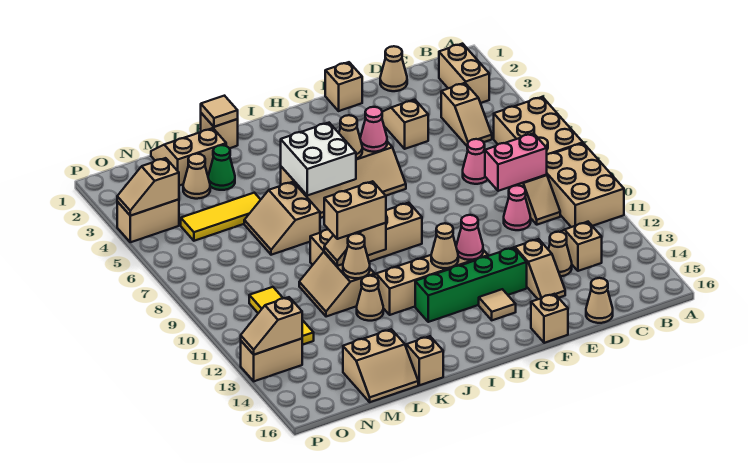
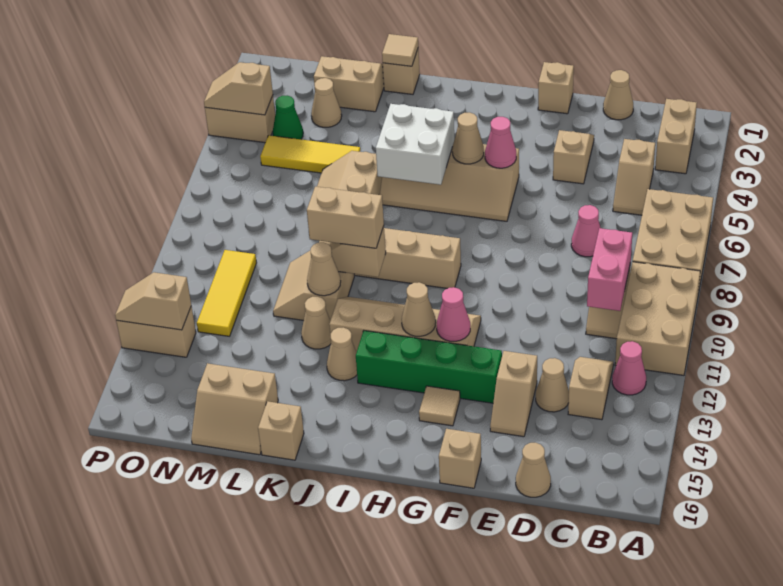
pink brick C9:D9 level 2 -> pink brick C9:C10 level 2
pink cone D10 level 1 -> pink cone B12 level 1
none -> tan cone J13 level 1
green cone L3 level 1 -> green cone N4 level 1

